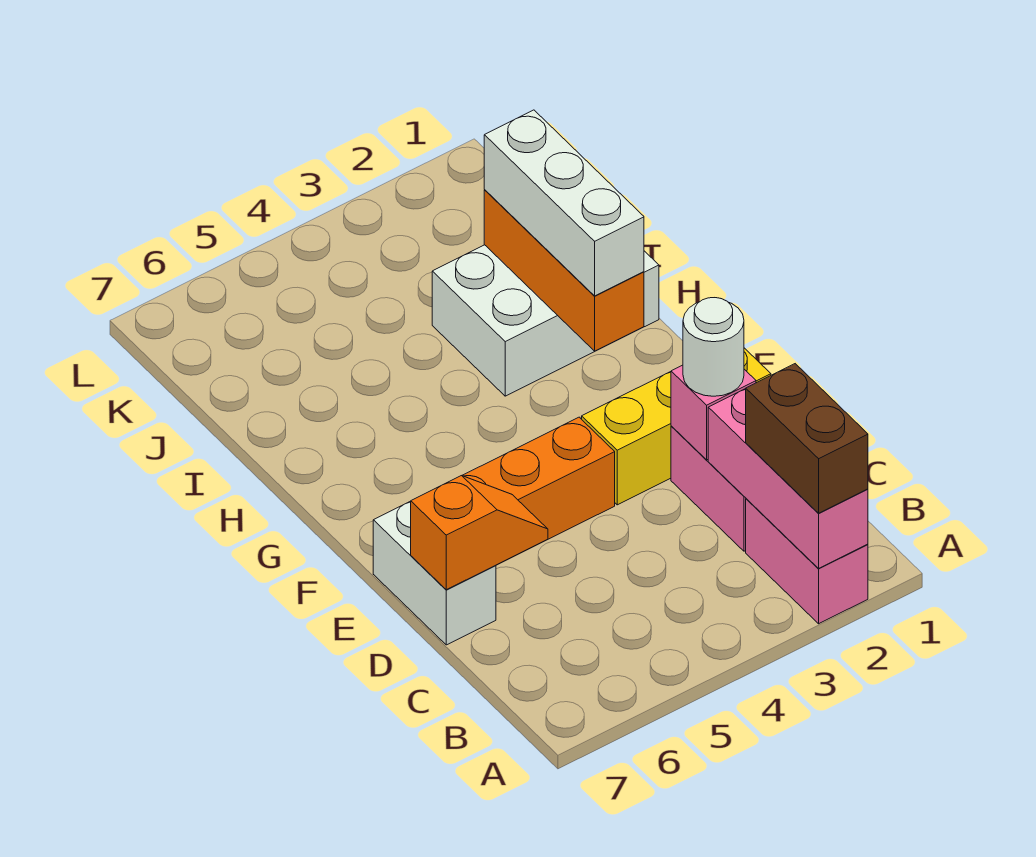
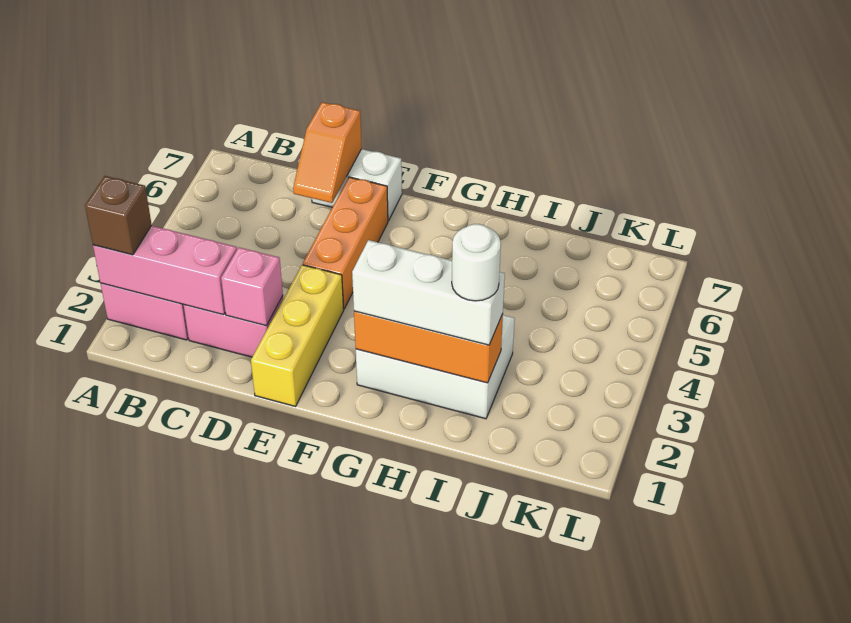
brown brick A2:B2 level 3 -> brown brick A2 level 3
white round brick D2 level 3 -> white round brick I2 level 4
white brick H1:I3 level 1 -> white brick G2:I3 level 1

